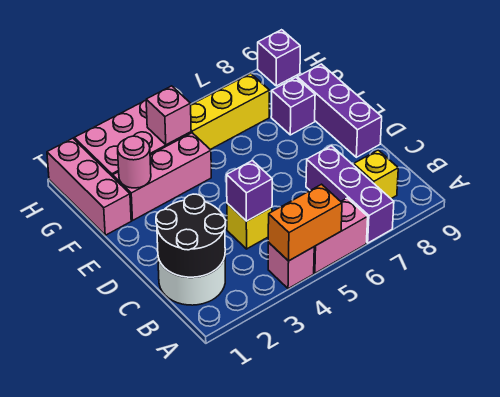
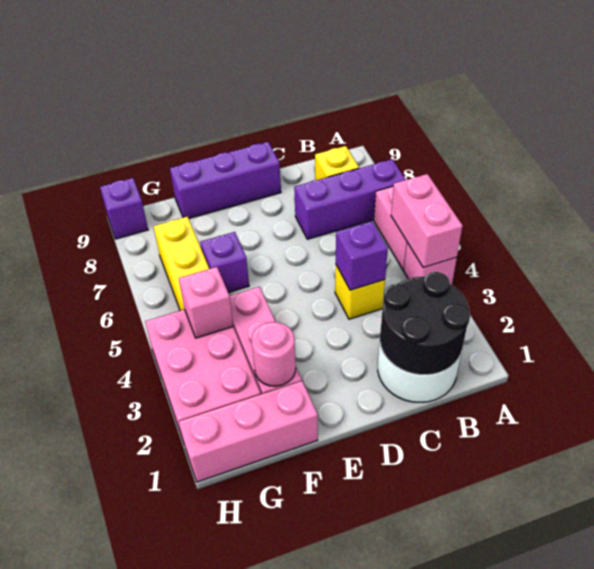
orange brick A4:A5 level 2 -> pink brick A4:A5 level 2
purple brick F8 level 1 -> purple brick F6 level 1

